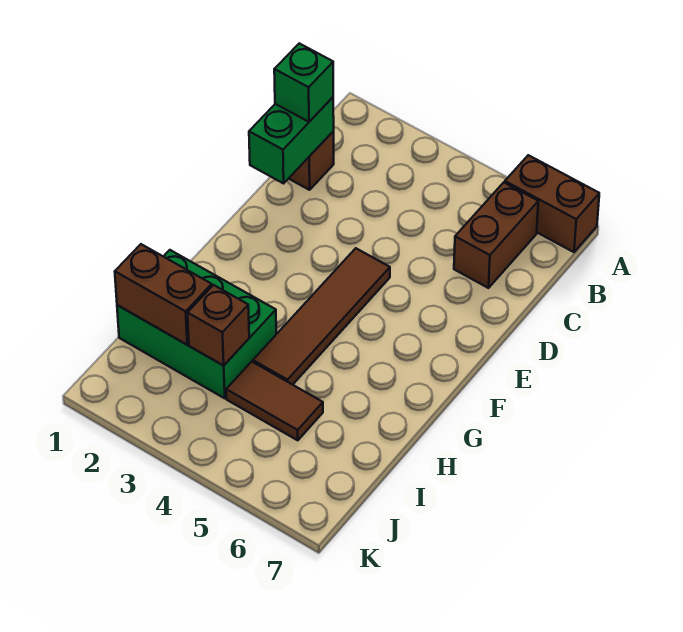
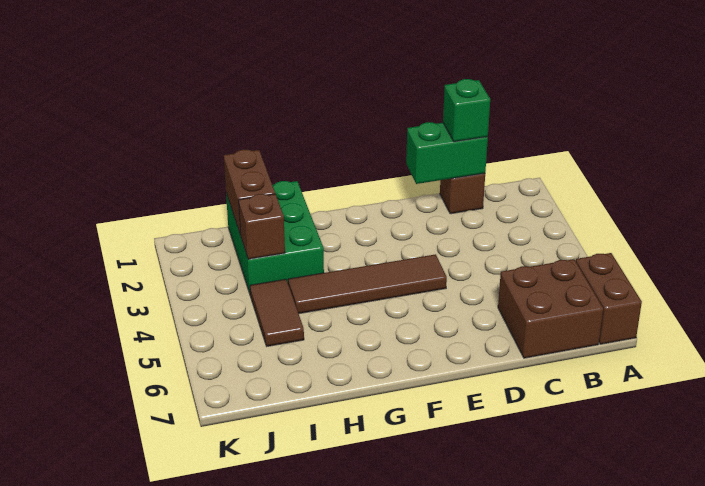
brown brick B6:C6 level 1 -> brown brick B6:C7 level 1

